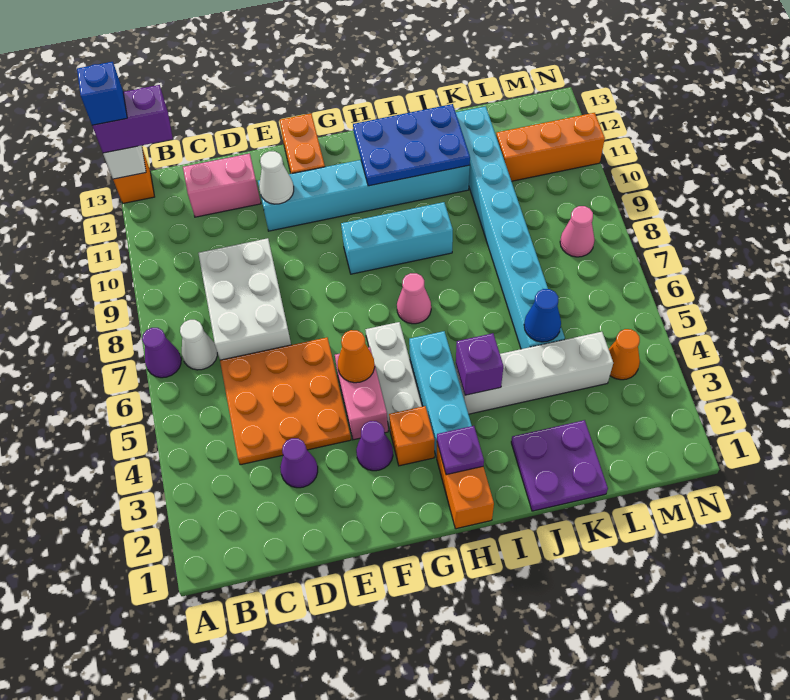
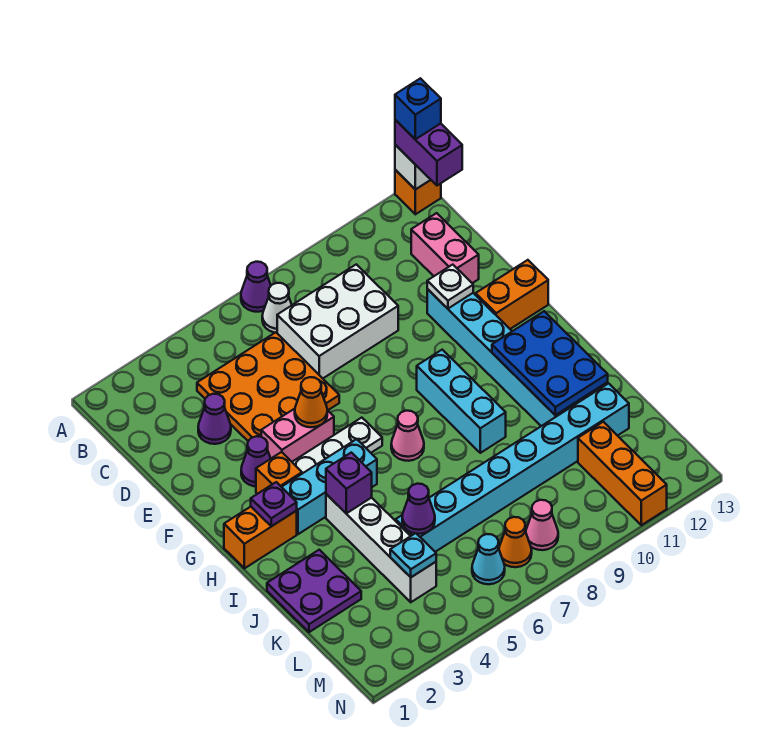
white cone E11 level 2 -> white plate E11 level 2
blue cone K5 level 2 -> purple cone K5 level 2
none -> cyan plate L4 level 2
orange cone M4 level 1 -> orange cone M7 level 1
none -> cyan cone M6 level 1

